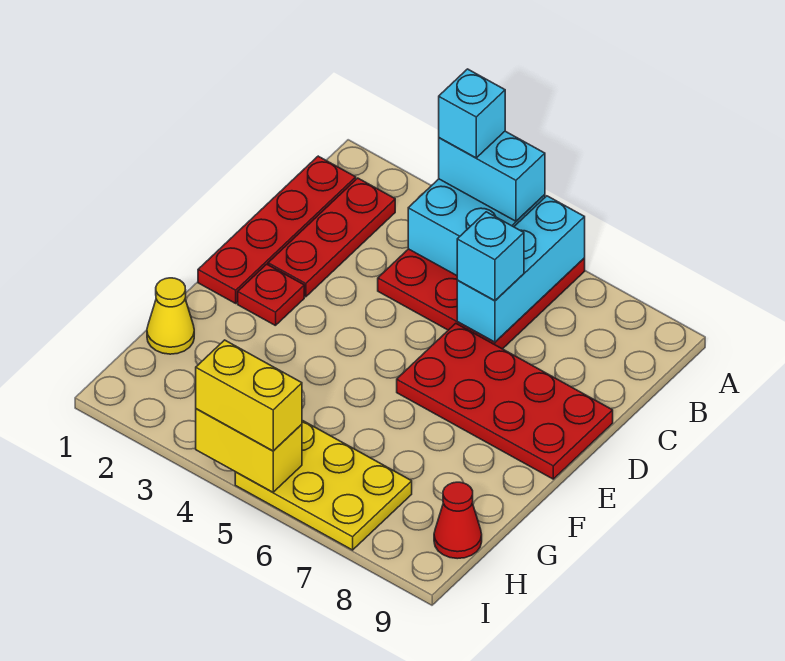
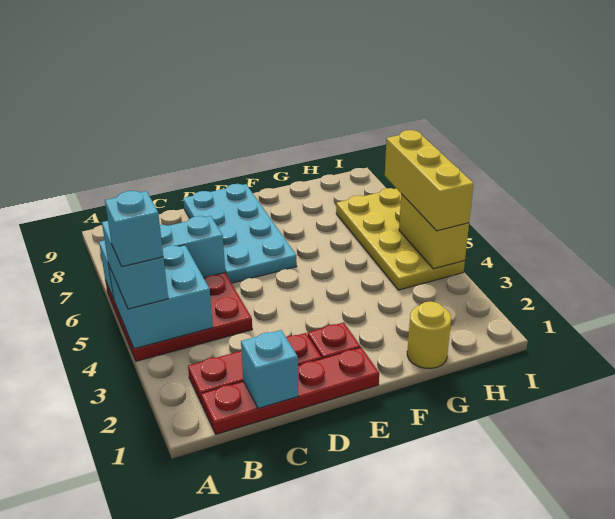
cyan brick C6 level 3 -> cyan brick C1 level 2
red plate D6:E9 level 1 -> cyan plate D6:E9 level 1
yellow cone G1 level 1 -> yellow round brick G1 level 1
yellow plate H5:I7 level 1 -> yellow plate H4:I7 level 1
red cone H9 level 1 -> none
yellow brick I4:I5 level 3 -> yellow brick I4:I6 level 3

